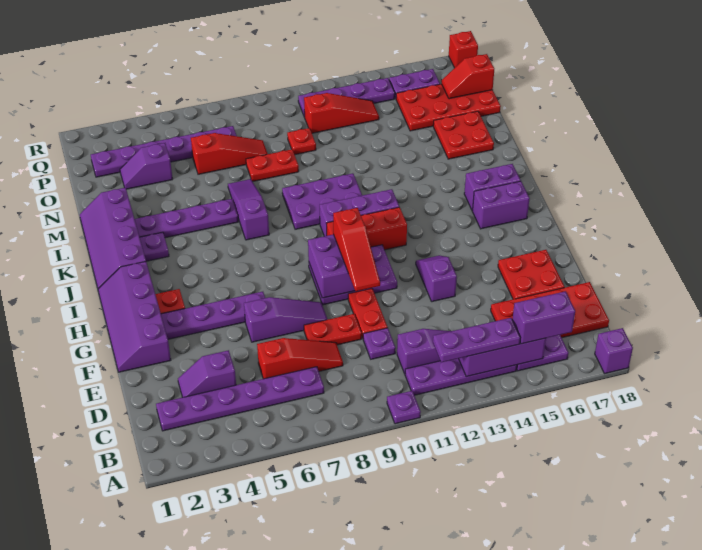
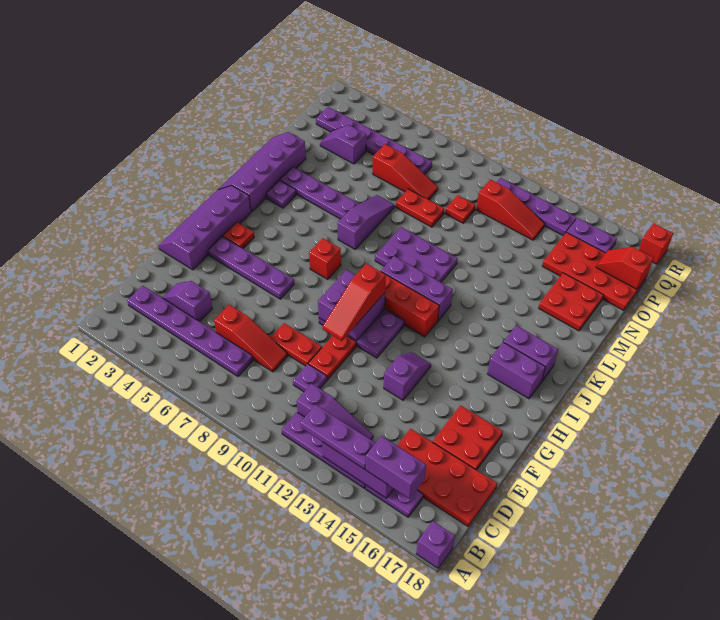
purple plate A10 level 1 -> none
purple slope F6:F8 level 1 top 6 -> none
none -> red brick I7 level 1

